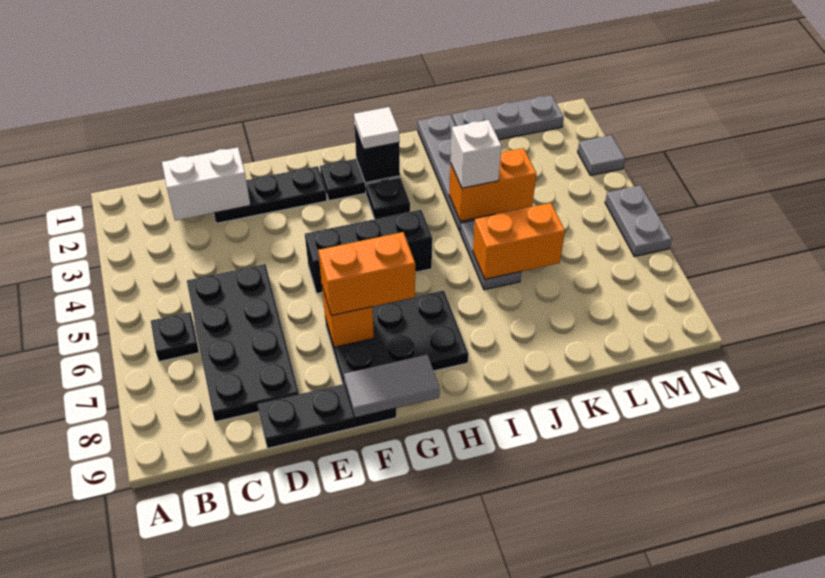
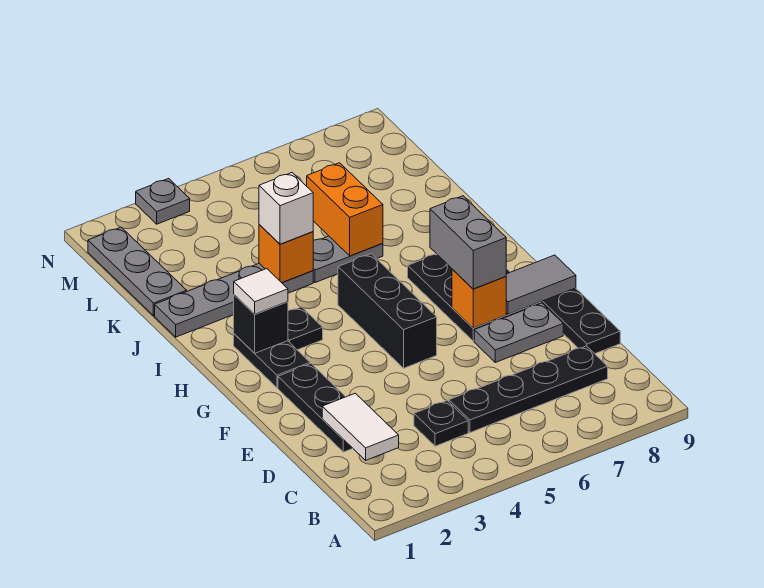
black plate B6 level 1 -> black plate C4 level 1
white brick C2:D2 level 2 -> white tile C2:D2 level 2
black plate C5:D8 level 1 -> black plate C5:C8 level 1
orange brick F7:G7 level 3 -> grey brick F7:G7 level 3
grey tile F9:G9 level 2 -> grey tile F8:F9 level 2
orange brick J4:K4 level 2 -> orange brick J4 level 2
grey tile N3 level 1 -> grey plate N3 level 1
grey plate N5:N6 level 1 -> grey plate E7:E8 level 1

